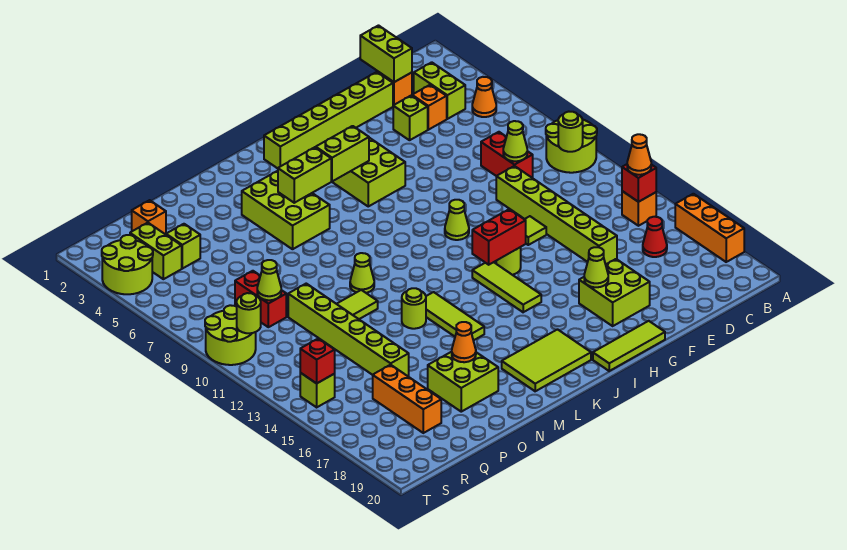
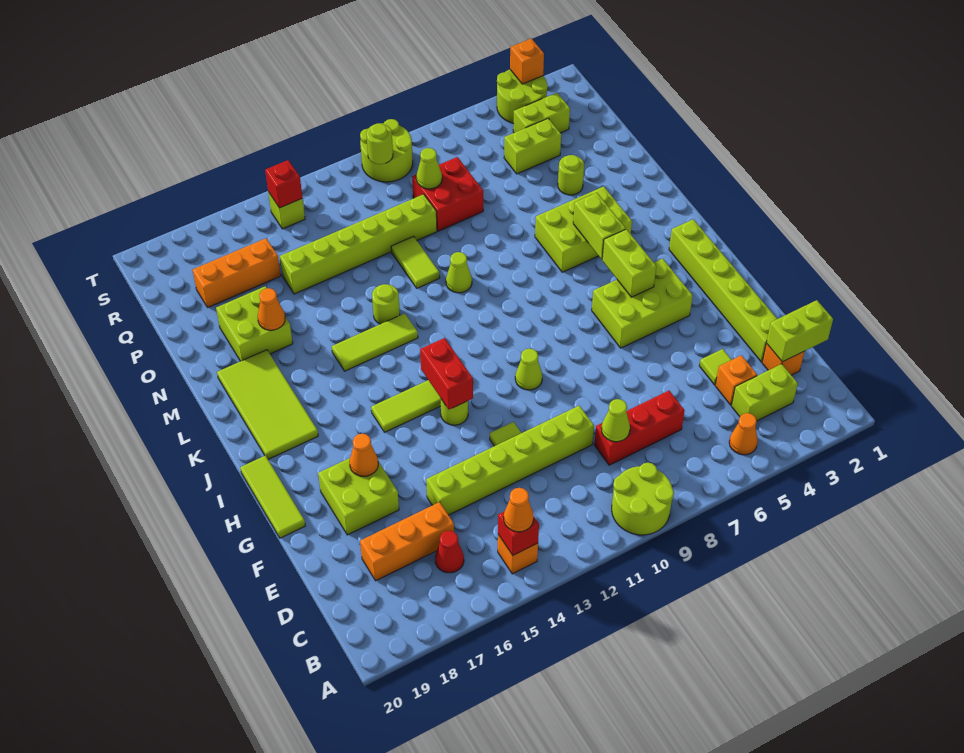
orange brick A16:A18 level 1 -> orange brick D16:D18 level 1
lime round brick B10 level 2 -> lime round brick O4 level 1
red brick D8:D9 level 1 -> red brick D7:D9 level 1
lime brick E4 level 1 -> lime tile E4 level 1
lime cone G17 level 2 -> orange cone G17 level 2
lime tile J18:L19 level 1 -> lime tile J18:M19 level 1
orange brick Q2 level 1 -> orange brick T3 level 2
lime brick Q4 level 1 -> lime brick Q4:Q5 level 1
red brick Q8:Q9 level 1 -> red brick P8:Q9 level 1

